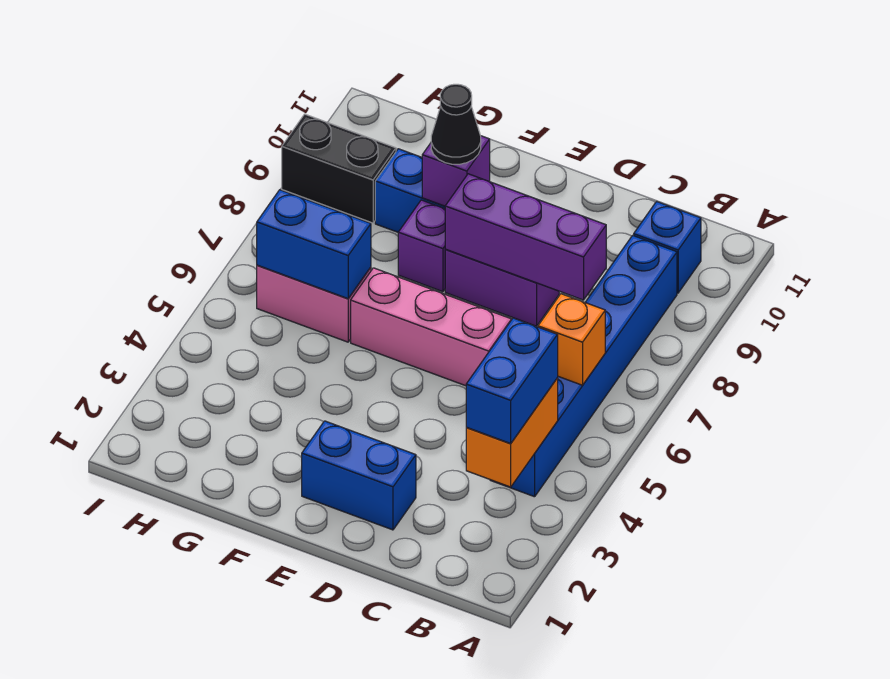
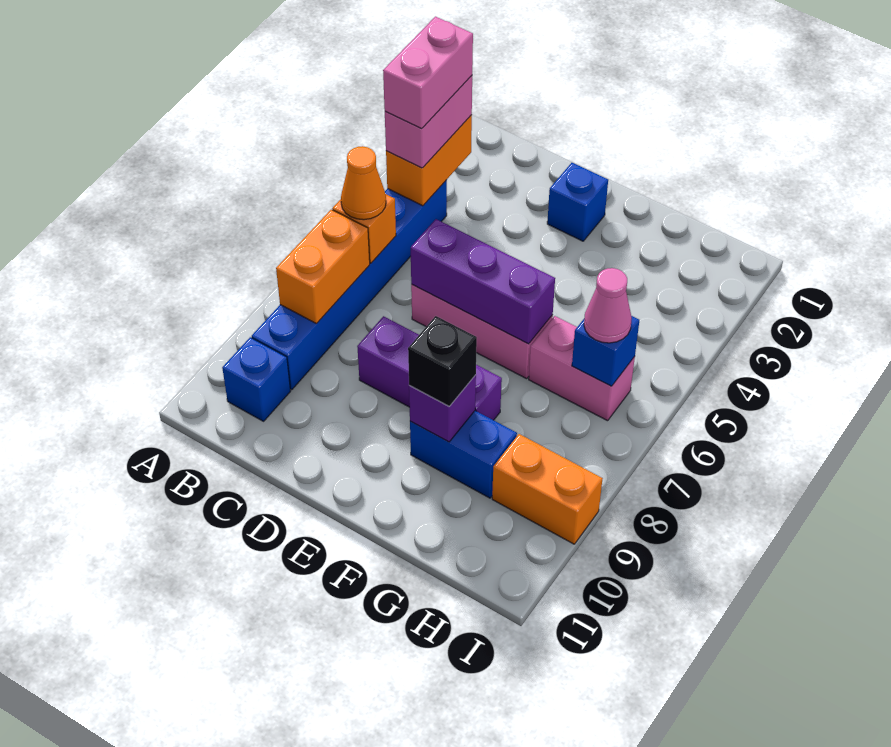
blue brick B3:B4 level 3 -> pink brick B3:B4 level 3
none -> pink brick B3:B4 level 4
none -> orange cone B6 level 3
none -> orange brick B7:B8 level 2
purple brick C8:E8 level 2 -> purple brick D6:F6 level 2
blue brick D2:E2 level 1 -> blue brick E2 level 1
black cone F9 level 3 -> black brick F9 level 3
blue brick G6:H6 level 2 -> blue brick H6 level 2
none -> pink cone H6 level 3
black brick H9:I9 level 1 -> orange brick H9:I9 level 1

